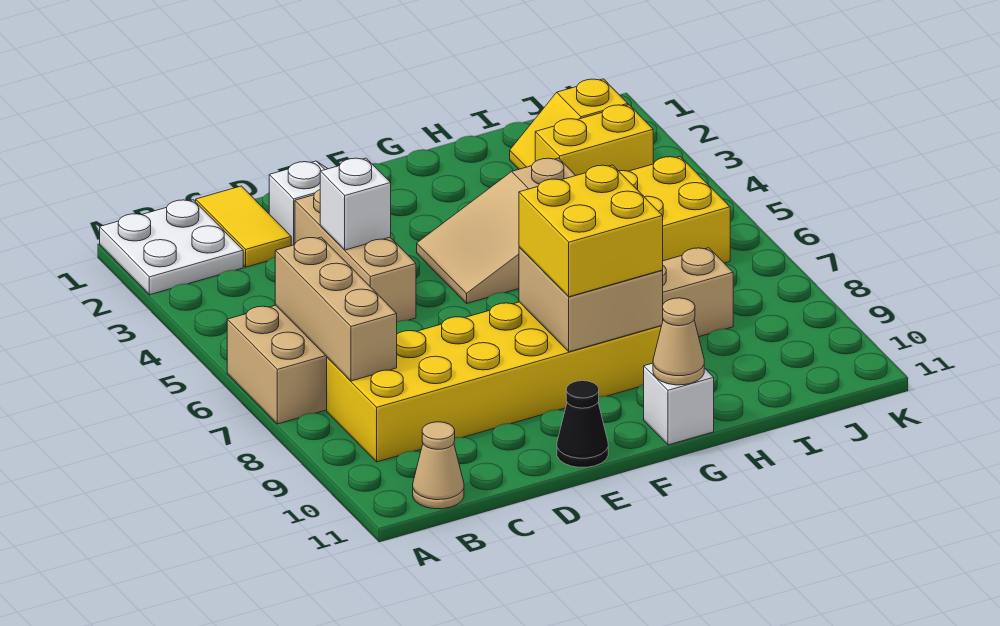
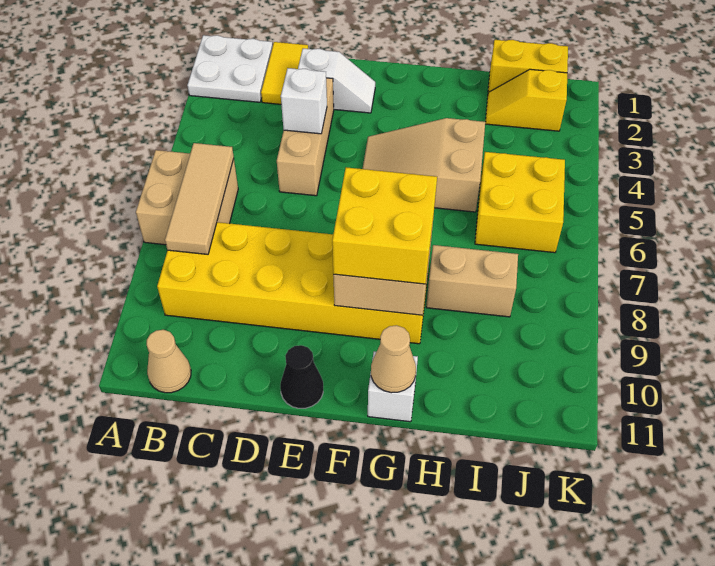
tan brick B6:B8 level 2 -> tan tile B6:B8 level 2
yellow brick I3:J3 level 1 -> yellow brick I1:J1 level 1

